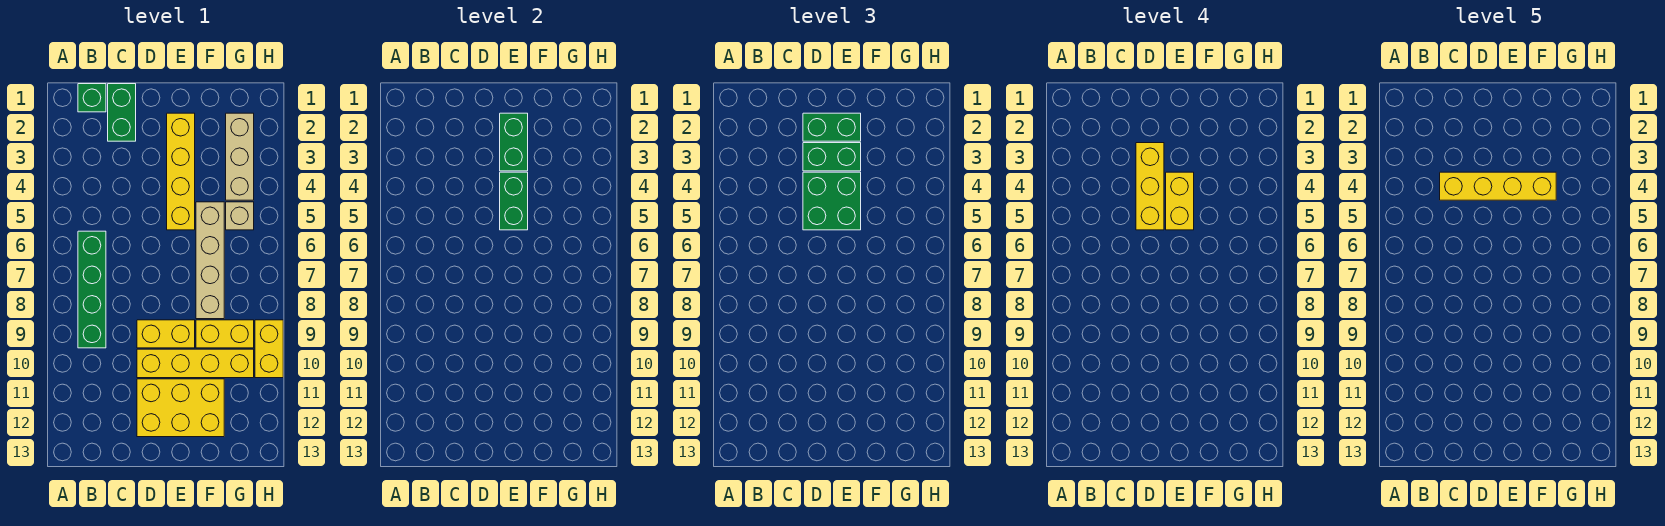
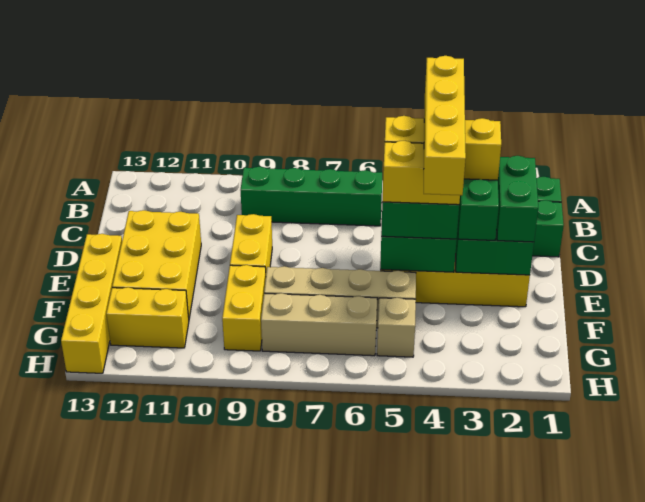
yellow brick D10:G10 level 1 -> yellow brick E13:H13 level 1
tan brick G2:G4 level 1 -> tan brick G6:G8 level 1
yellow brick H9:H10 level 1 -> yellow brick G11:G12 level 1

